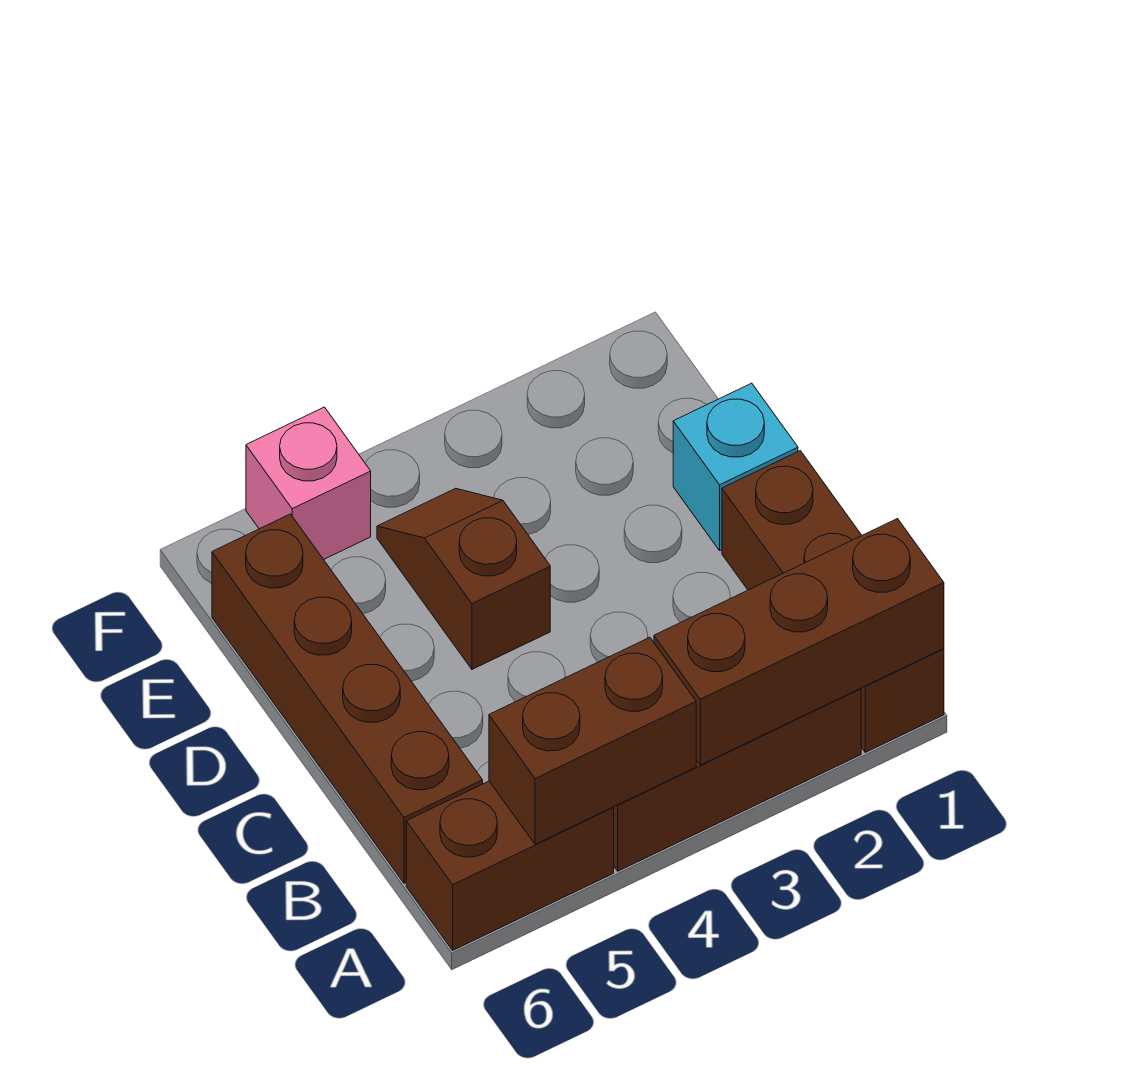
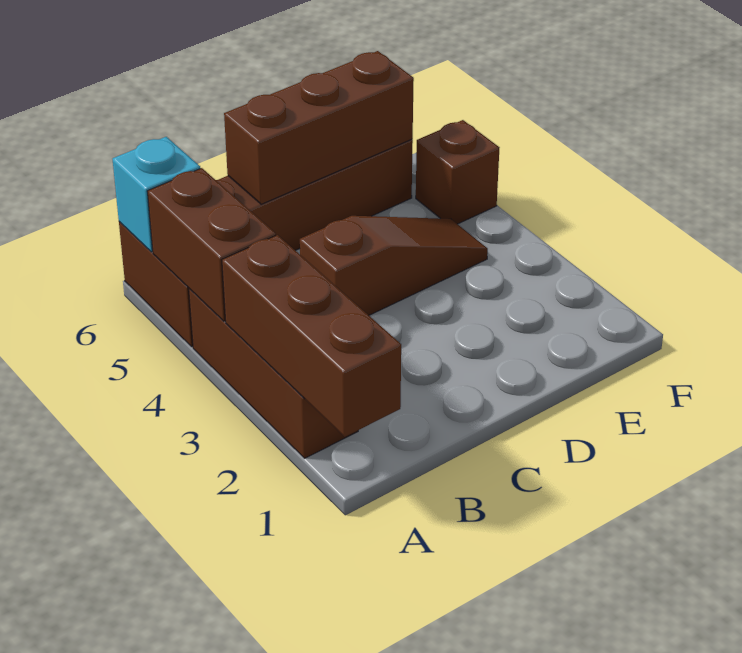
brown brick A1:C1 level 1 -> brown brick C6:E6 level 2
cyan brick D1 level 1 -> cyan brick A6 level 2
brown slope D4:E4 level 1 top D -> brown slope C4:E4 level 1 top C
pink brick F5 level 1 -> brown brick F5 level 1

